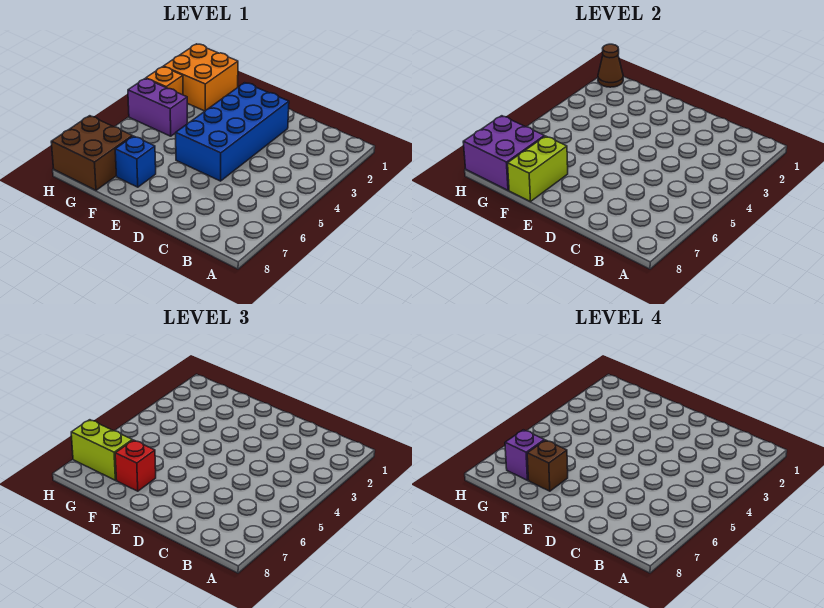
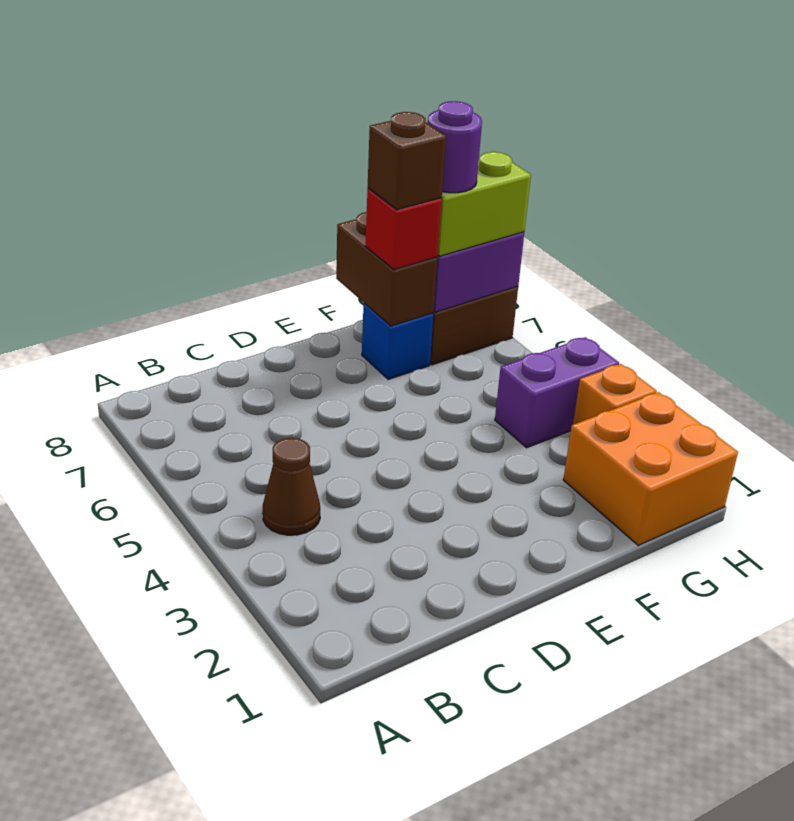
blue brick D2:E5 level 1 -> none
lime brick F7:F8 level 2 -> brown brick F7:F8 level 2
purple brick G7 level 4 -> purple round brick G7 level 4
brown cone H1 level 2 -> brown cone B4 level 1

